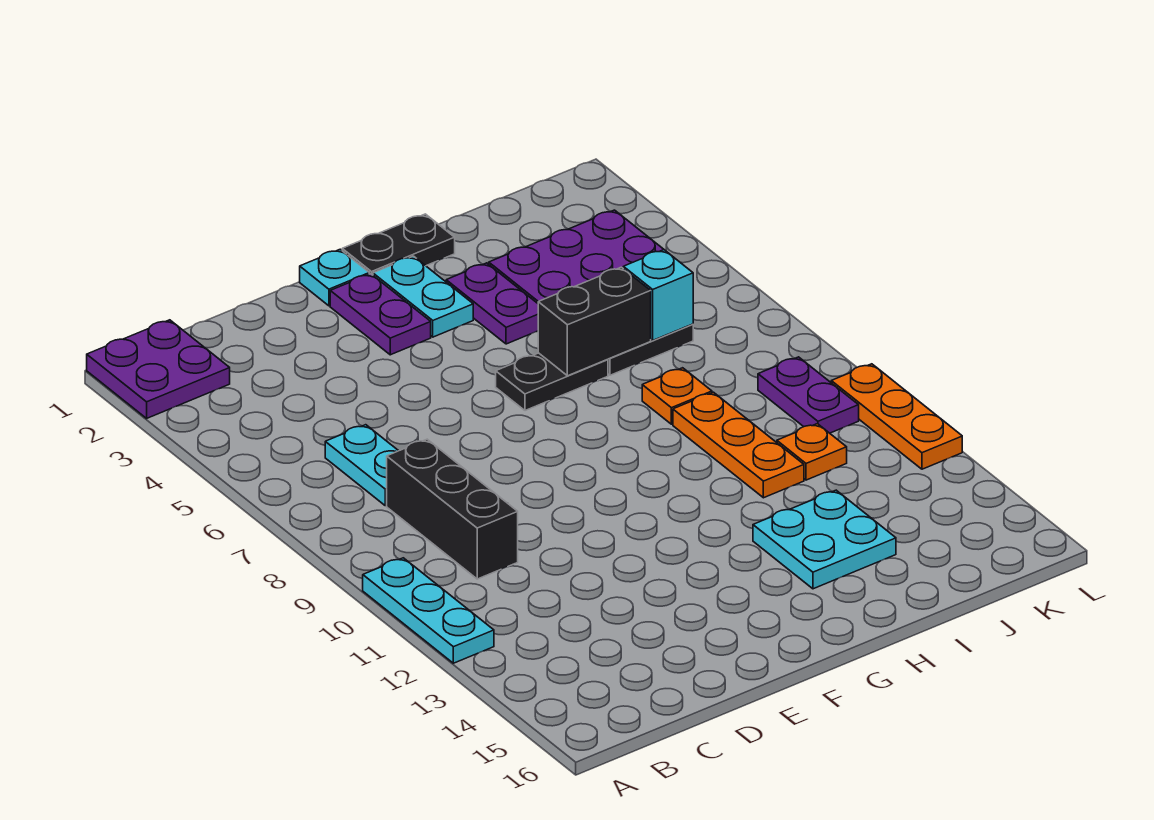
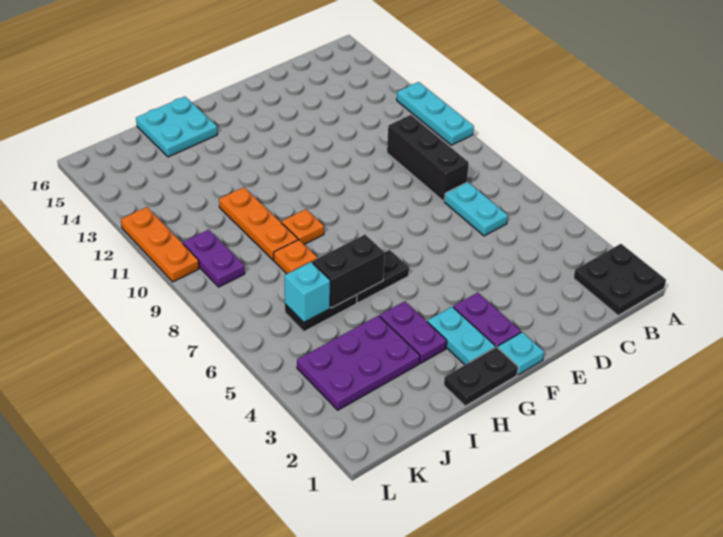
purple plate A1:B2 level 1 -> black plate A1:B2 level 1
cyan plate H13:I14 level 1 -> cyan plate H15:I16 level 1
orange plate J11 level 1 -> orange plate H9 level 1

